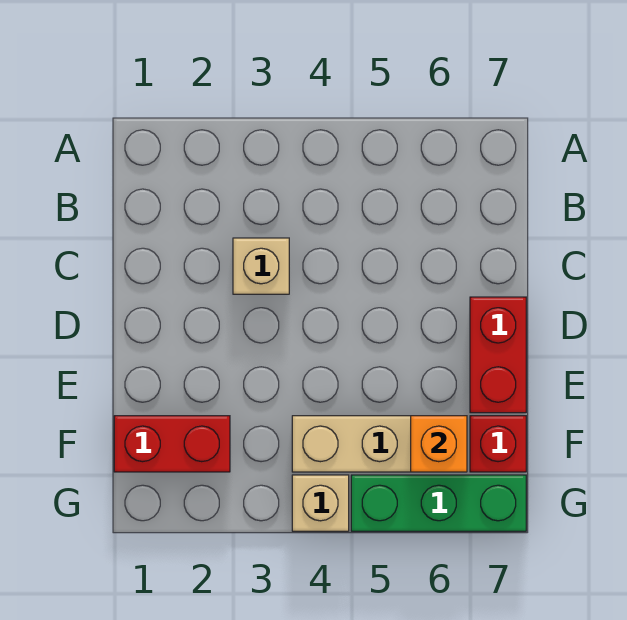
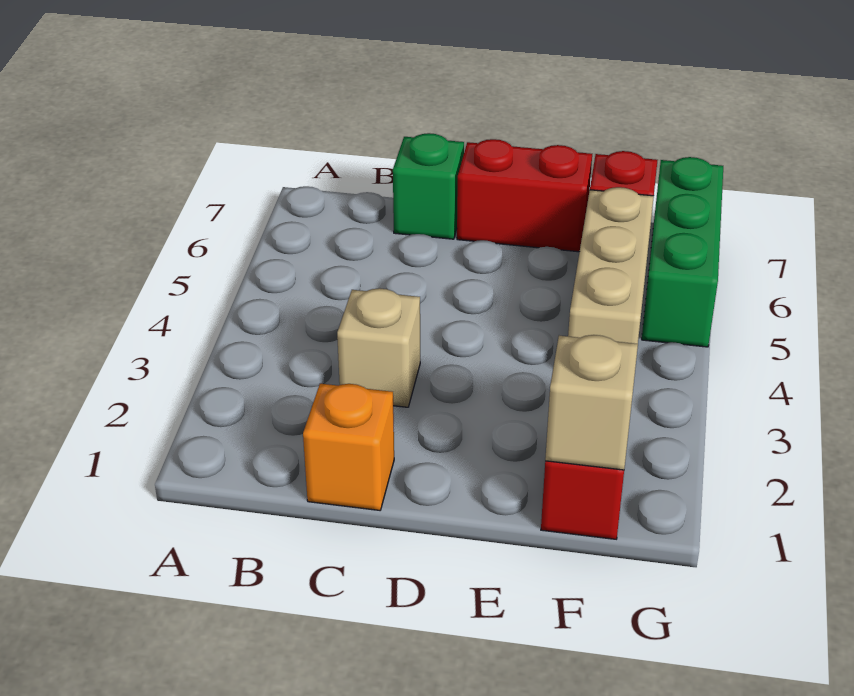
none -> green brick C7 level 1
orange brick F6 level 2 -> orange brick C1 level 1
tan brick G4 level 1 -> tan brick F1 level 2

